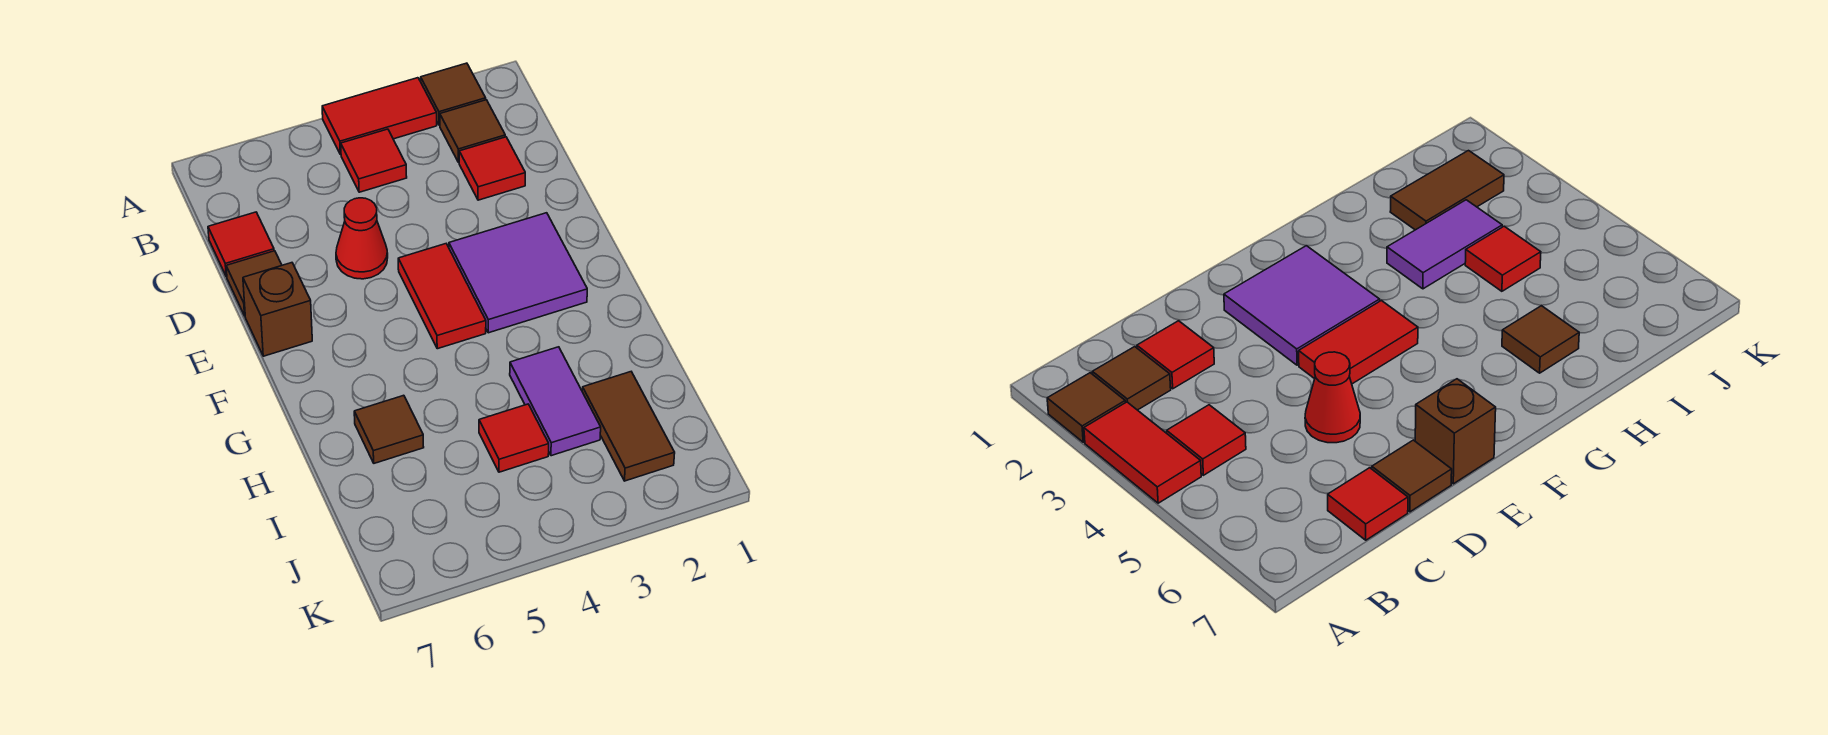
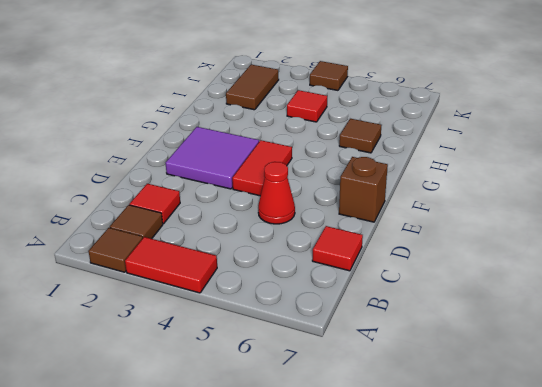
red tile B4 level 1 -> none
brown tile D7 level 1 -> brown tile K4 level 1
purple tile H3:I3 level 1 -> none

